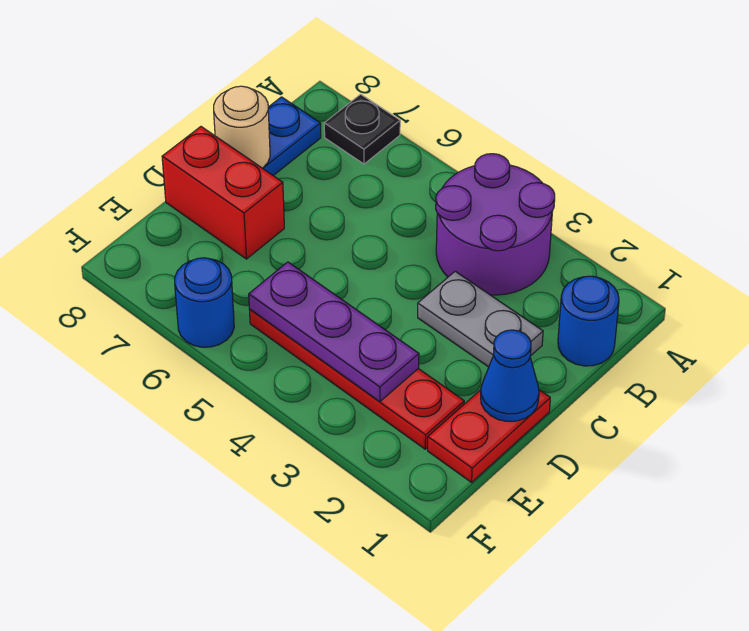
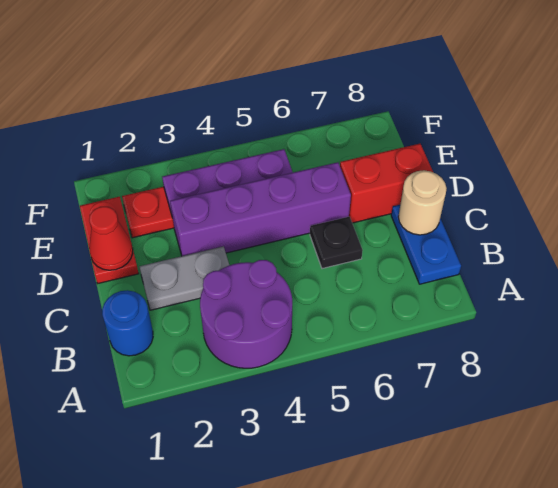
black plate A7 level 1 -> black plate C6 level 1
blue cone D1 level 2 -> red cone D1 level 2
none -> purple brick D3:D6 level 1
blue round brick F6 level 1 -> none

